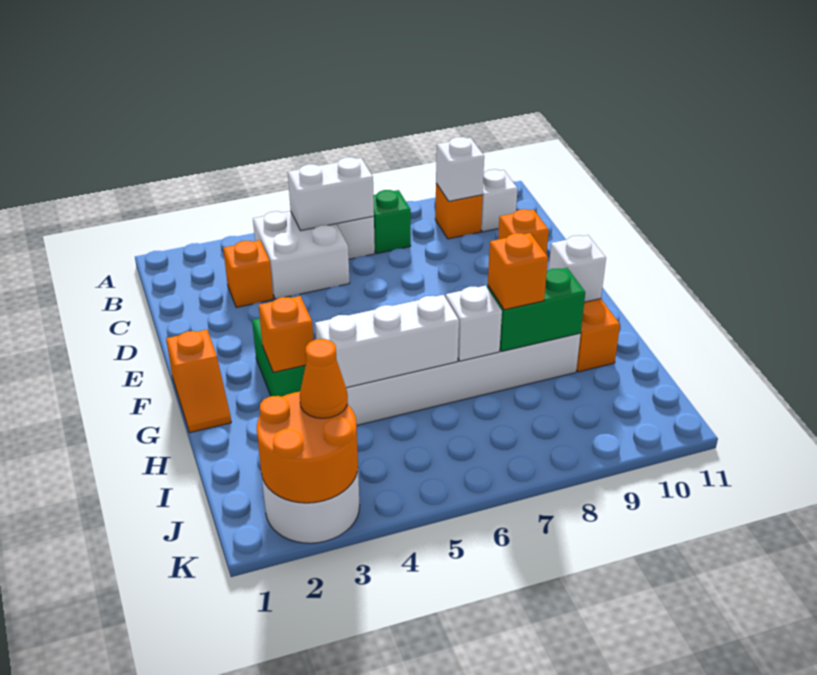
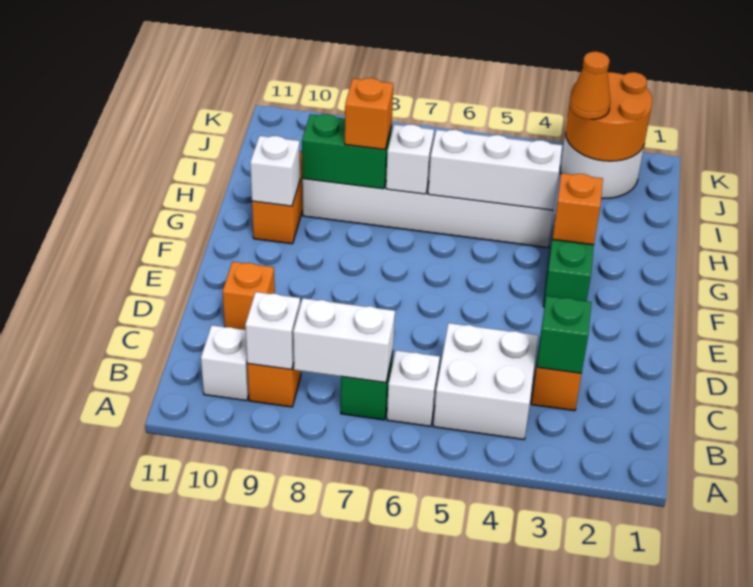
white brick B5:B6 level 2 -> white brick B7:B8 level 2
none -> green brick C3 level 2
orange slope F1:G1 level 1 top F -> none

